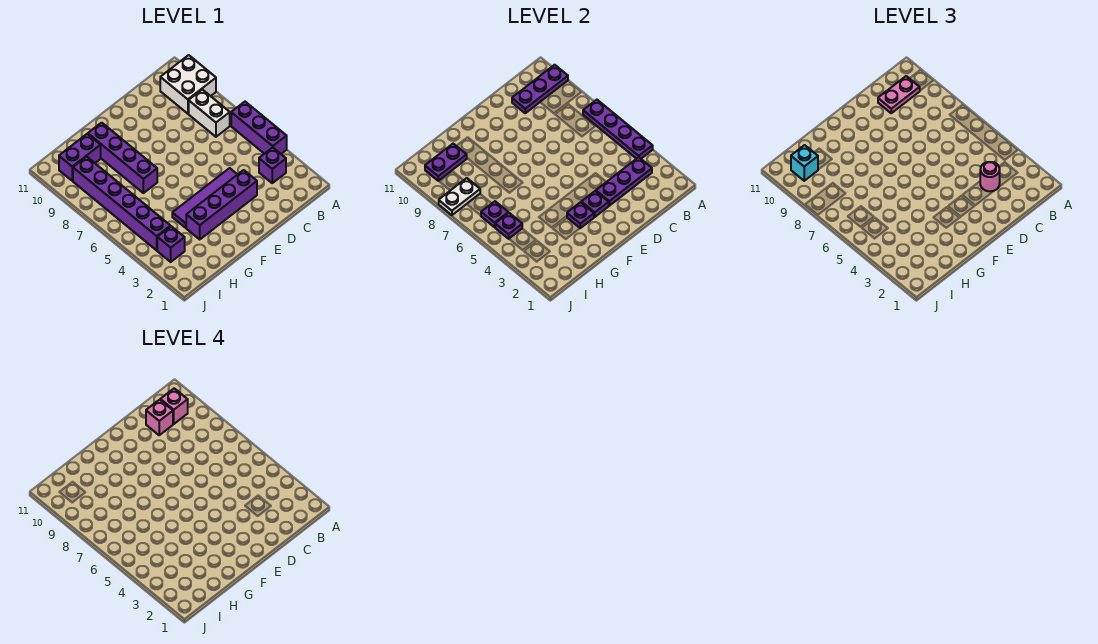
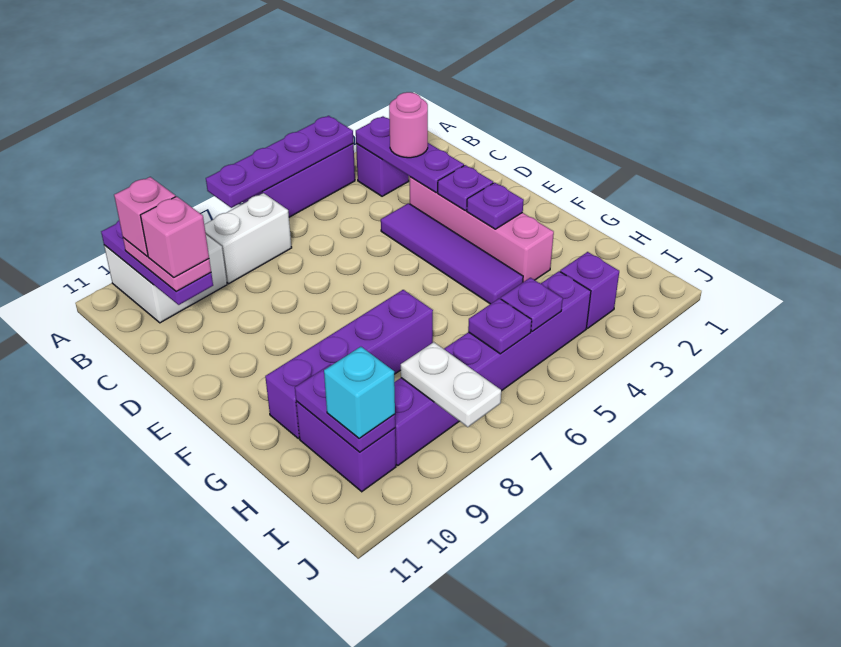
purple brick D3:G3 level 1 -> pink brick D3:G3 level 1

